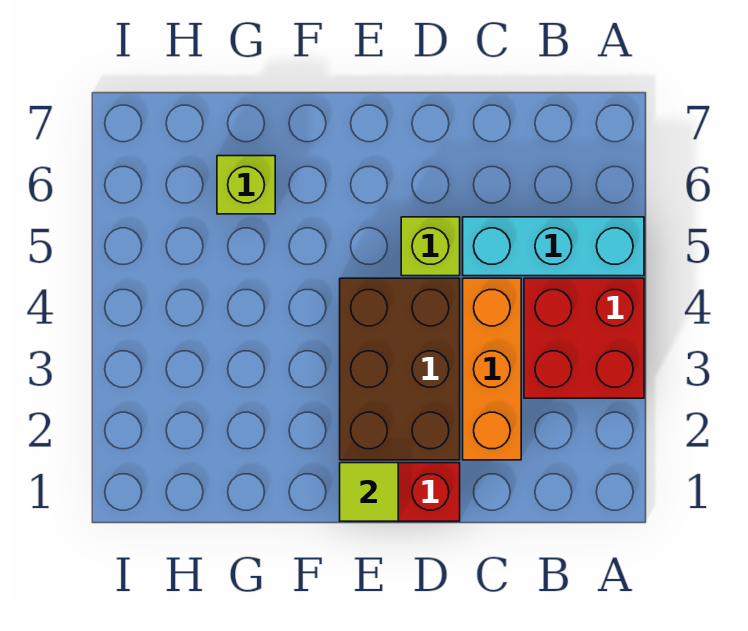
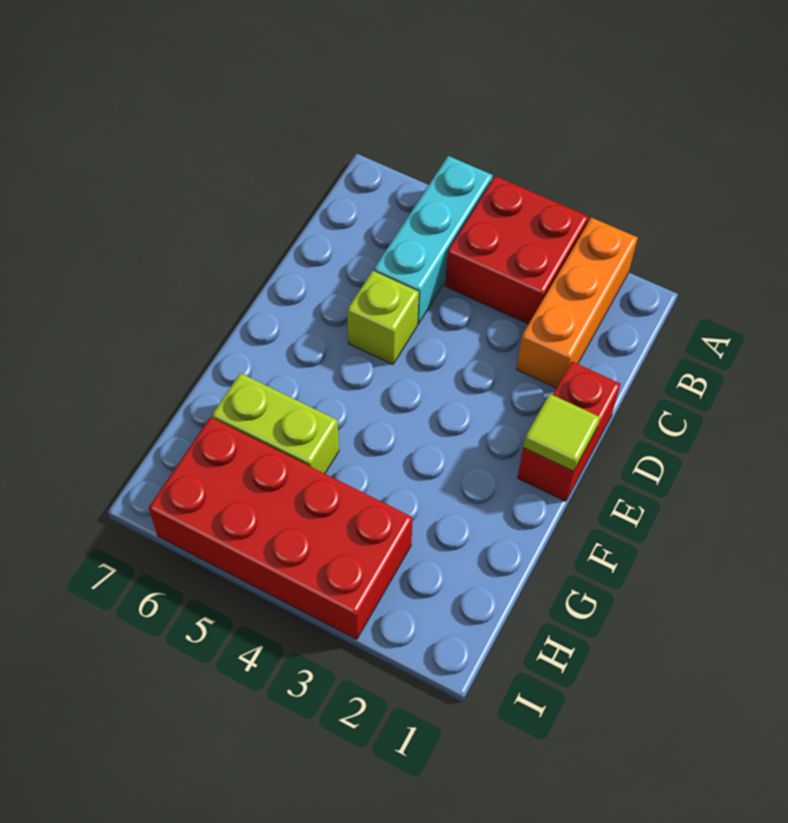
orange brick C2:C4 level 1 -> orange brick A2:C2 level 1
brown brick D2:E4 level 1 -> none
lime brick G6 level 1 -> lime brick G5:G6 level 1
none -> red brick H3:I6 level 1

